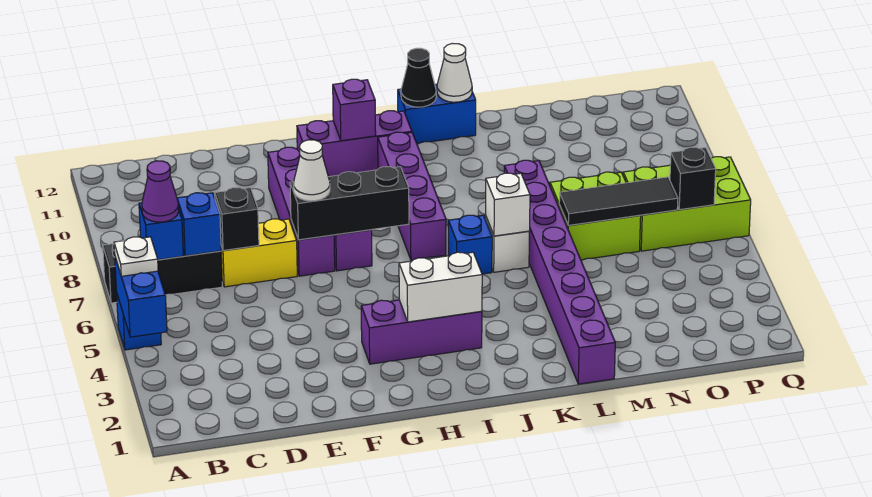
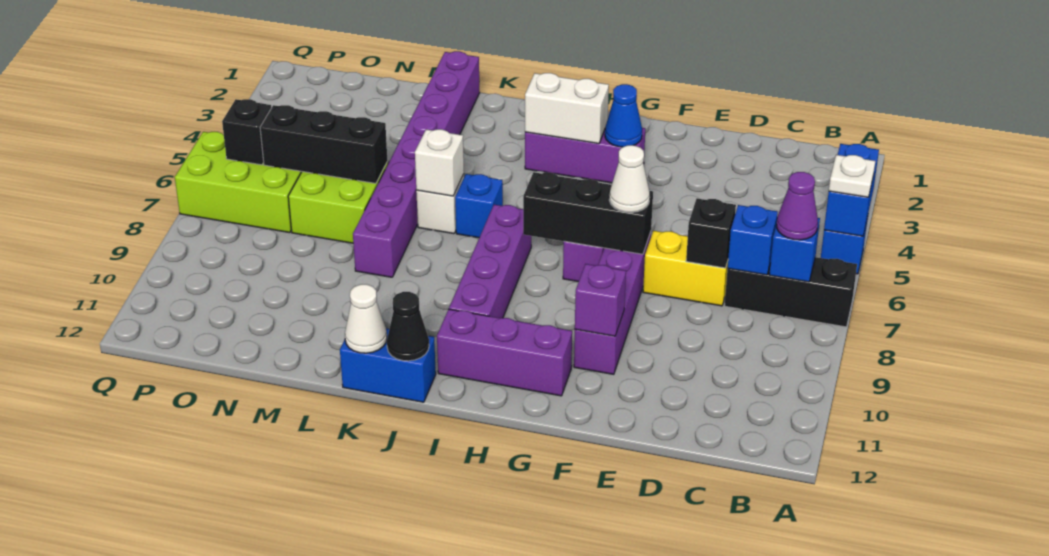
none -> blue cone G3 level 2
purple brick H11 level 2 -> purple brick F10 level 2
black tile M6:O6 level 2 -> black brick M6:O6 level 2

